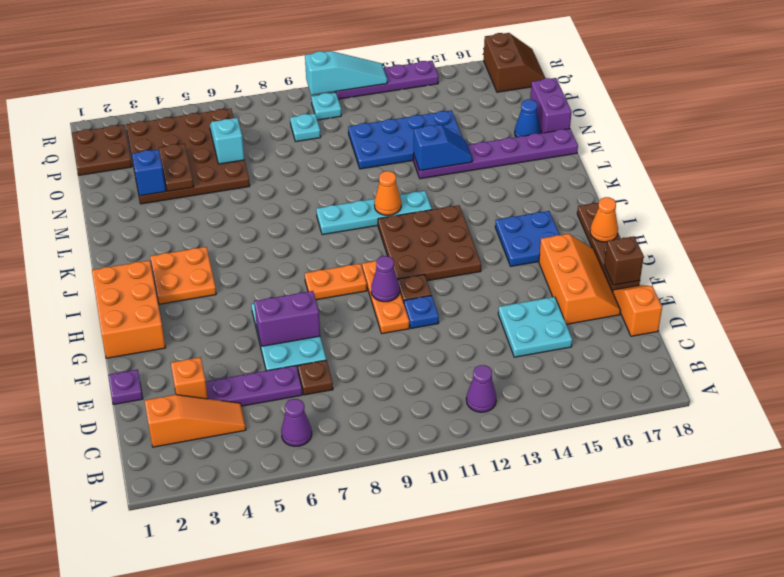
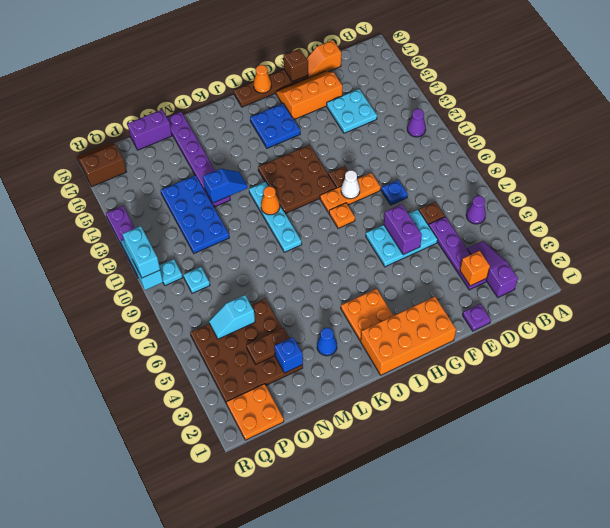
orange slope C2:C4 level 1 top 2 -> purple slope C2:C4 level 1 top 2
blue plate F11 level 1 -> blue plate E9 level 1
orange brick G1:I2 level 1 -> orange brick G1:J2 level 1
purple cone G10 level 2 -> white cone G10 level 2
orange plate H8:H9 level 1 -> orange plate H9 level 1
blue slope M13:M14 level 2 top 13 -> blue slope L13:M13 level 2 top M
blue cone N17 level 1 -> blue cone L3 level 1
brown plate P1:Q2 level 1 -> orange plate P1:Q2 level 1
none -> cyan brick R10:R11 level 3

